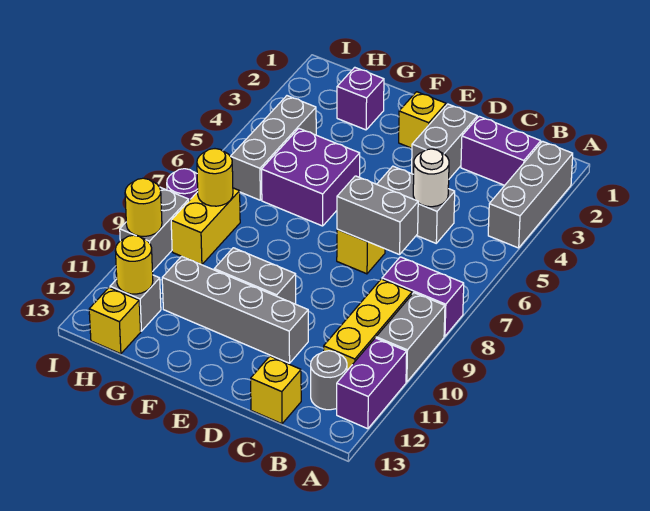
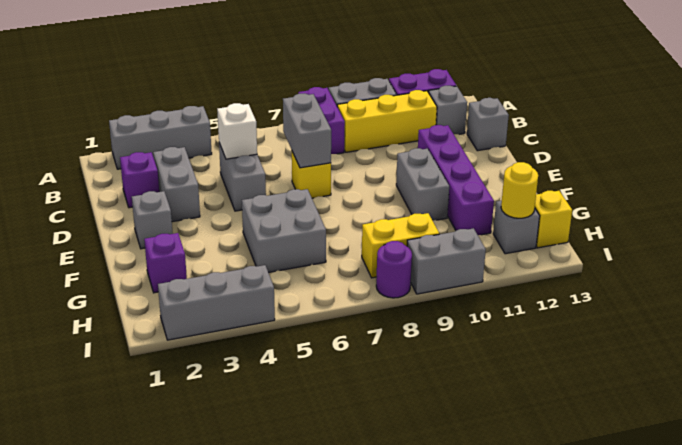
purple brick B2:C2 level 1 -> purple brick C2 level 1
grey round brick B12 level 1 -> grey brick B12 level 1
white round brick C5 level 2 -> white brick C5 level 2
yellow brick C13 level 1 -> grey brick C13 level 1
grey brick D2:D3 level 1 -> grey brick C3:D3 level 1
grey brick D11:G11 level 1 -> purple brick D11:G11 level 1
yellow brick E2 level 1 -> grey brick E2 level 1
purple brick F5:G6 level 1 -> grey brick F5:G6 level 1
grey brick H4:H6 level 1 -> grey brick I2:I4 level 1
yellow round brick H8 level 2 -> none
yellow round brick I10 level 2 -> none

